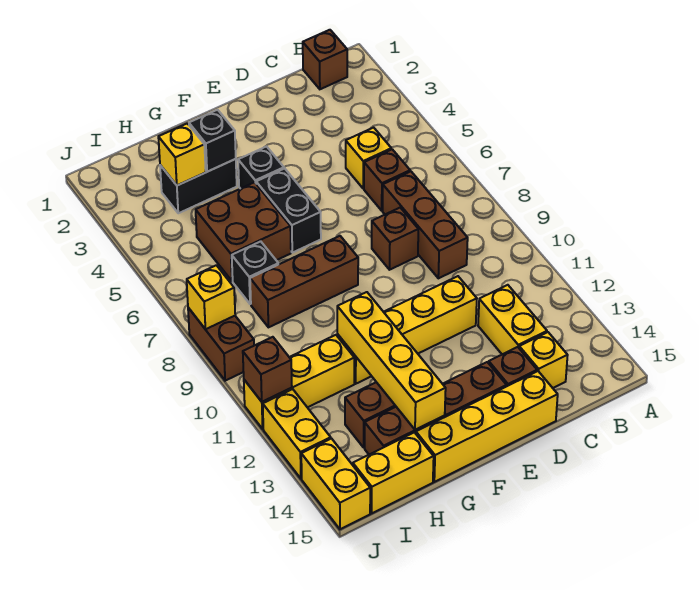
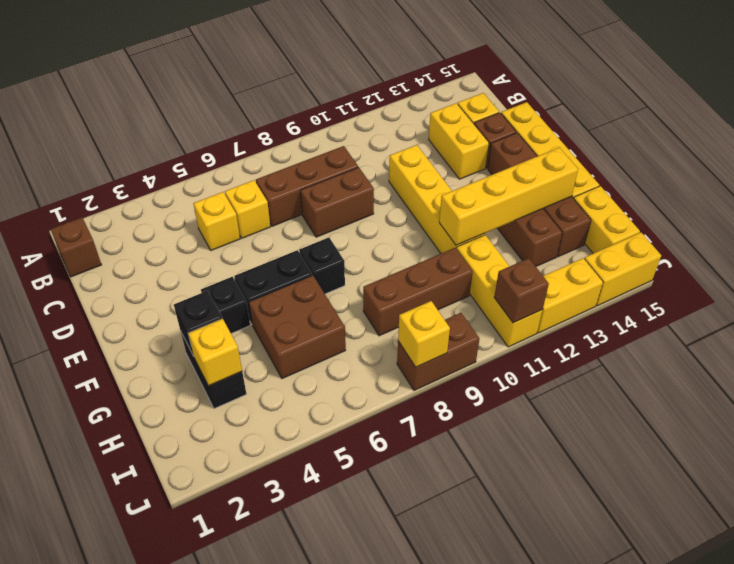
brown brick C6 level 1 -> yellow brick C6 level 1
yellow brick C12:C13 level 1 -> yellow brick C13:D13 level 1
brown brick D8 level 1 -> brown brick D8:D9 level 1
brown brick F8:H8 level 1 -> brown brick H8:H10 level 1
black brick H7 level 1 -> black brick F7 level 1

